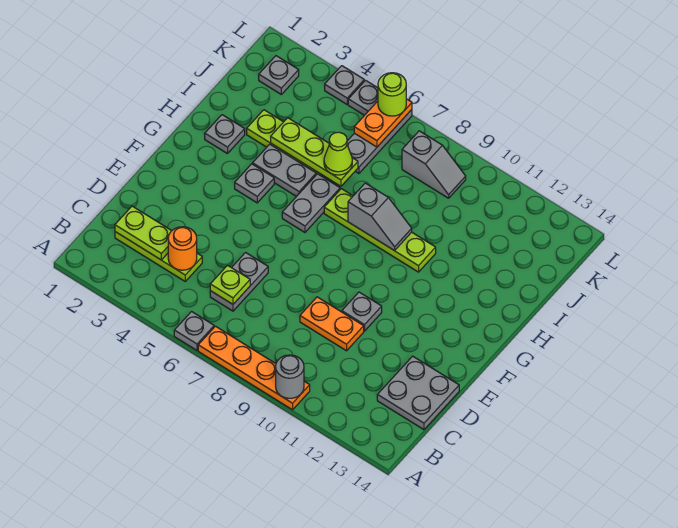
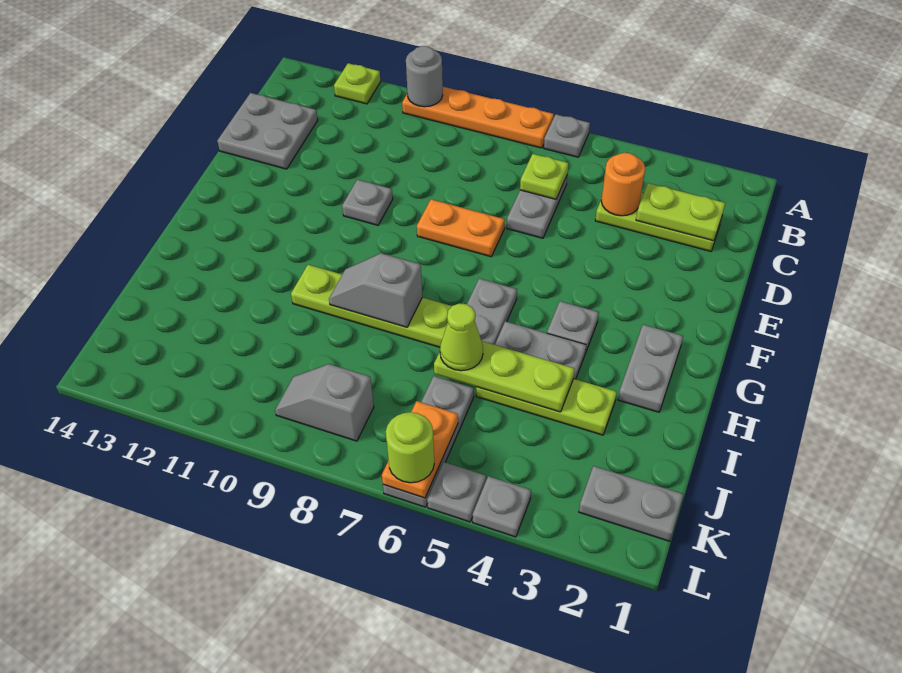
none -> lime plate A12 level 1
orange plate D9:D10 level 1 -> orange plate E7:E8 level 1
grey plate H2 level 1 -> grey plate G2:H2 level 1
grey plate K2 level 1 -> grey plate K1:K2 level 1

